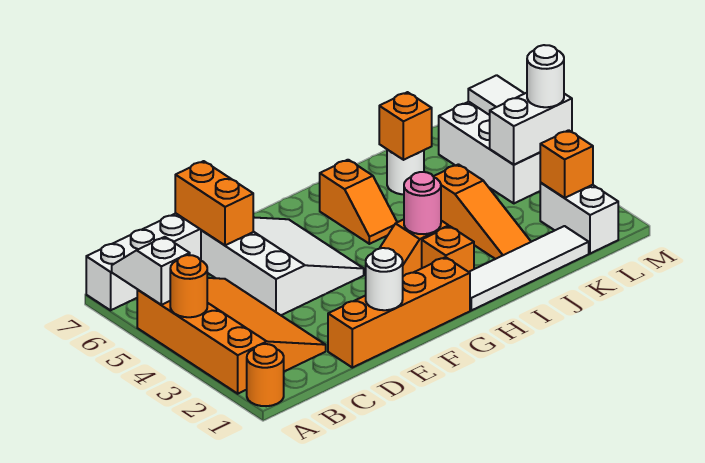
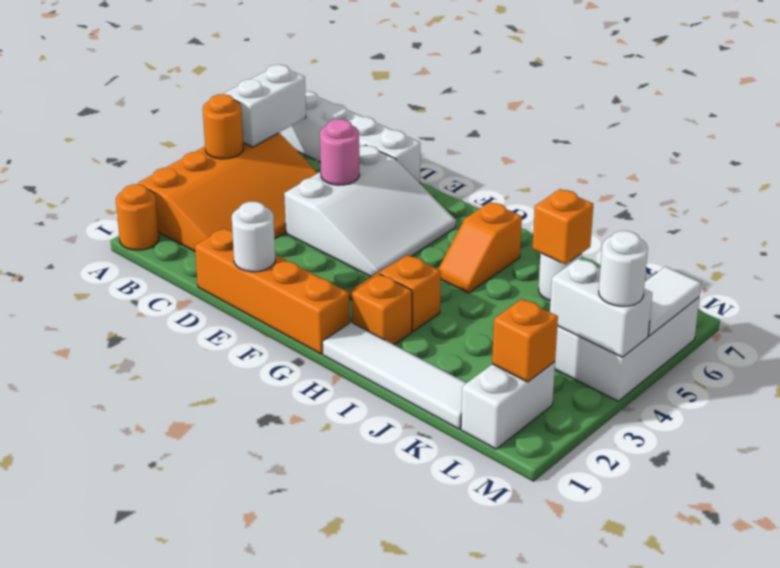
white slope A5:A6 level 2 top 5 -> white brick A5:A6 level 2
orange brick D6:D7 level 2 -> none
pink round brick H3 level 2 -> pink round brick D5 level 2
orange slope J2:J4 level 1 top 4 -> none

